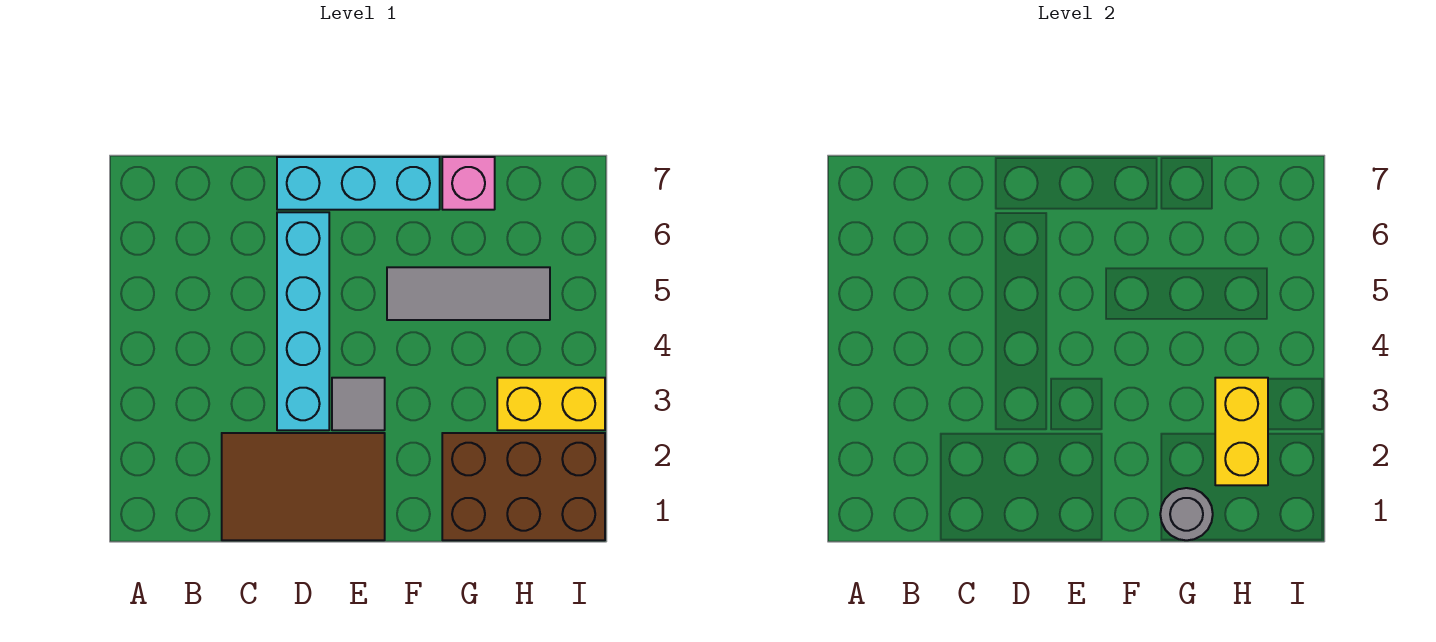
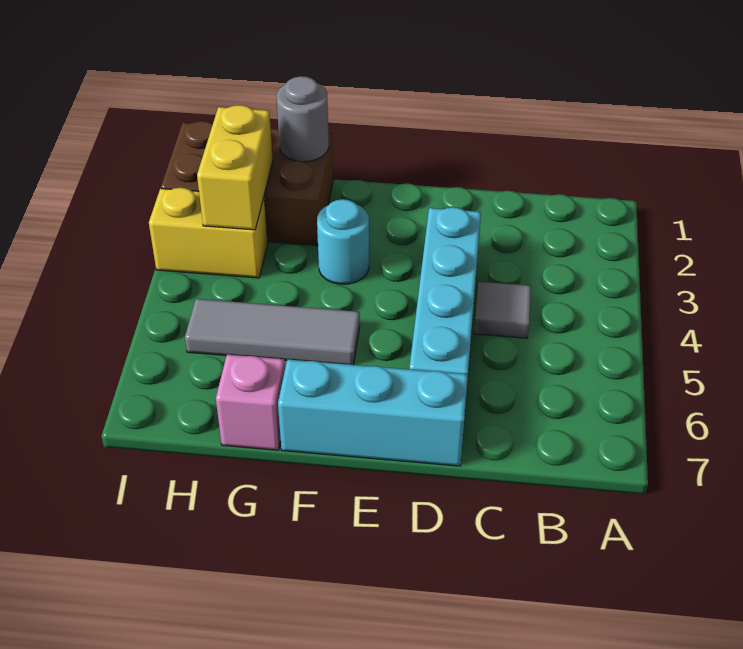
brown tile C1:E2 level 1 -> none
grey tile E3 level 1 -> grey tile C4 level 1
none -> cyan round brick F3 level 1

